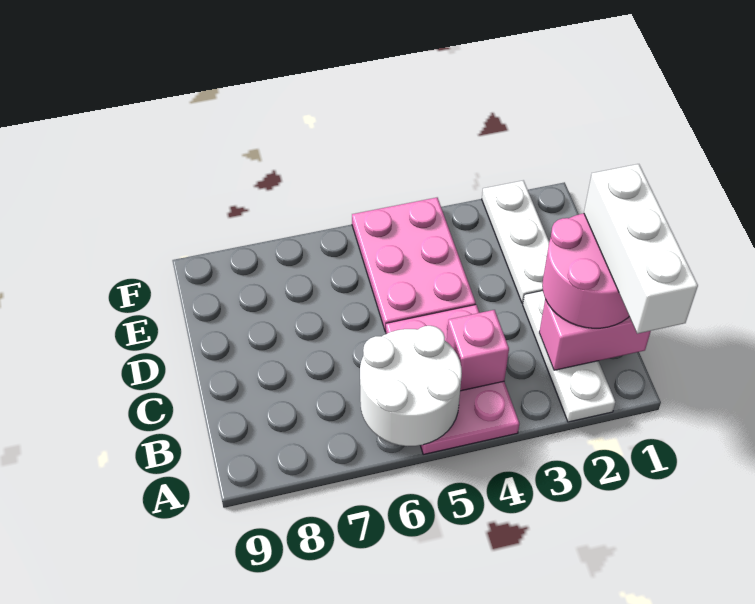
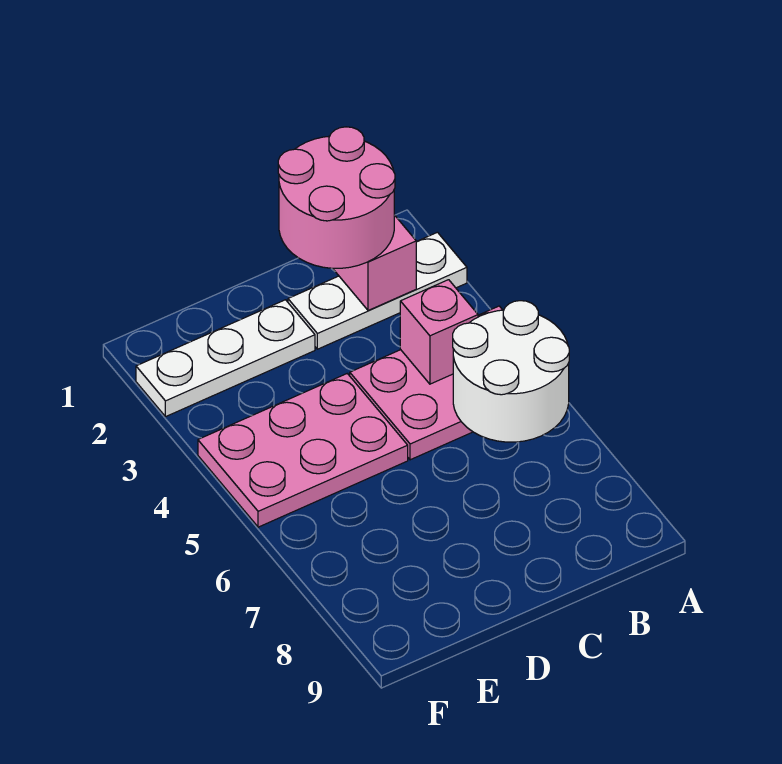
white brick A1:C1 level 4 -> none

